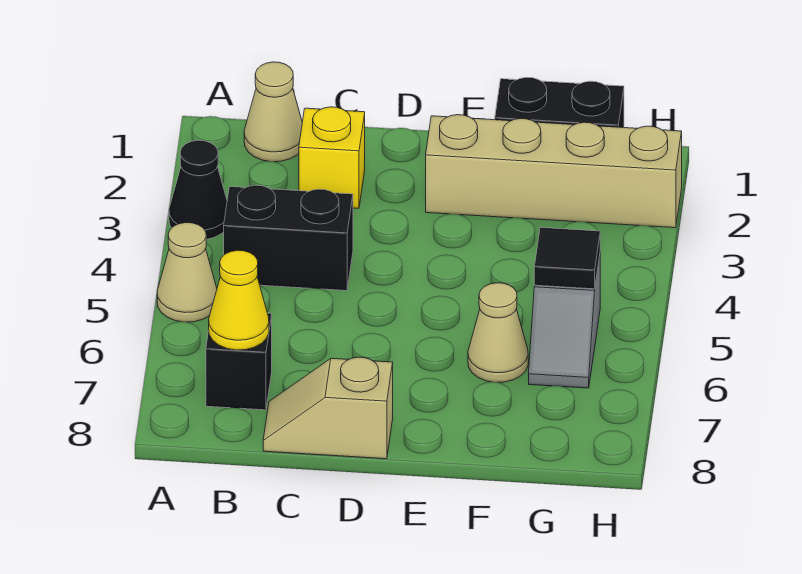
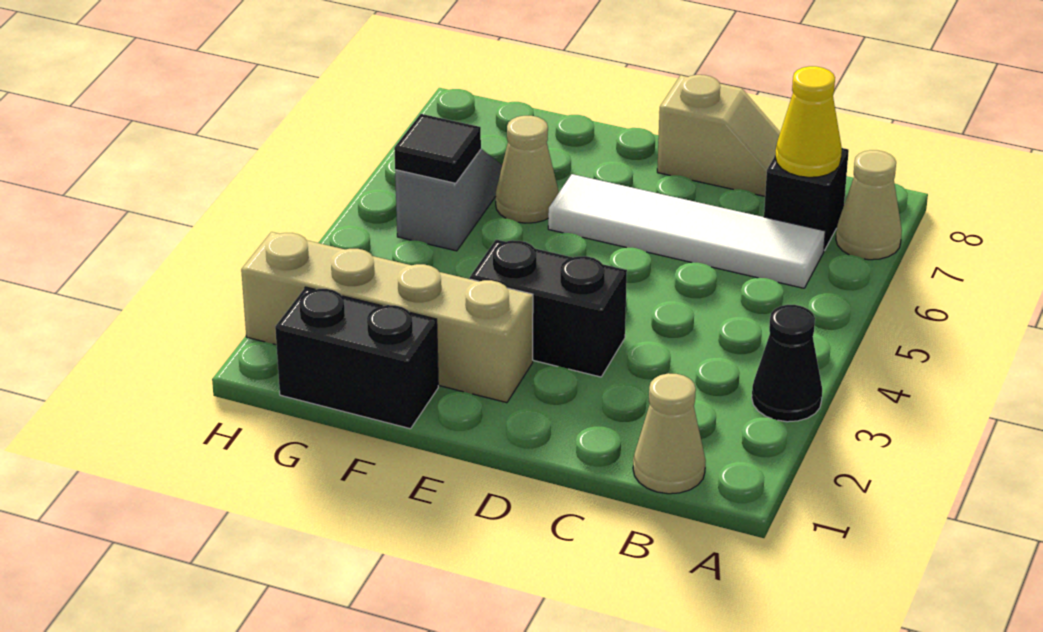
tan cone A5 level 1 -> tan cone A7 level 1
black brick B4:C4 level 1 -> black brick D3:E3 level 1
none -> white tile B6:E6 level 1
yellow brick C2 level 1 -> none

